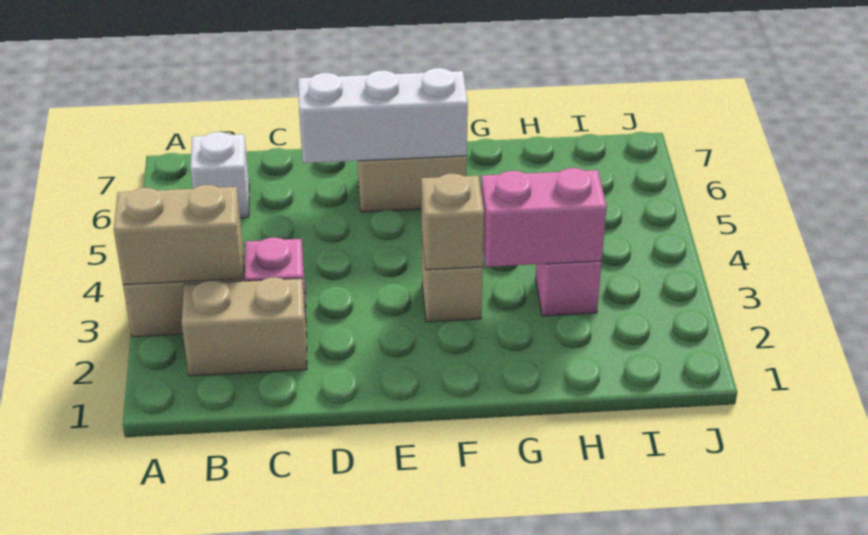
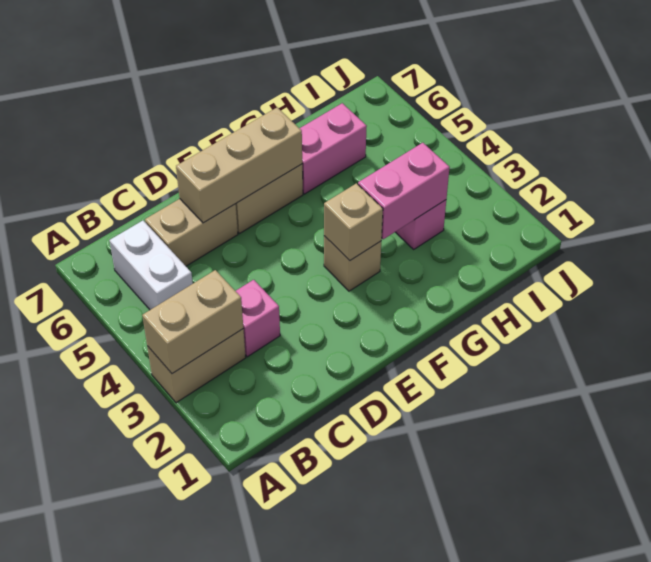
tan brick B2:C2 level 1 -> tan brick C6:D6 level 1
white brick B6 level 1 -> white brick B5:B6 level 1
white brick D6:F6 level 2 -> tan brick D6:F6 level 2
none -> pink brick G6:H6 level 1

